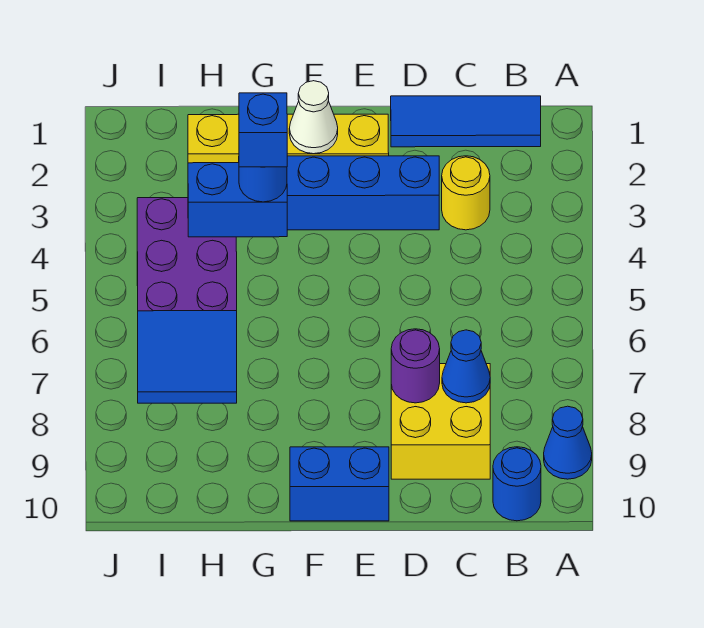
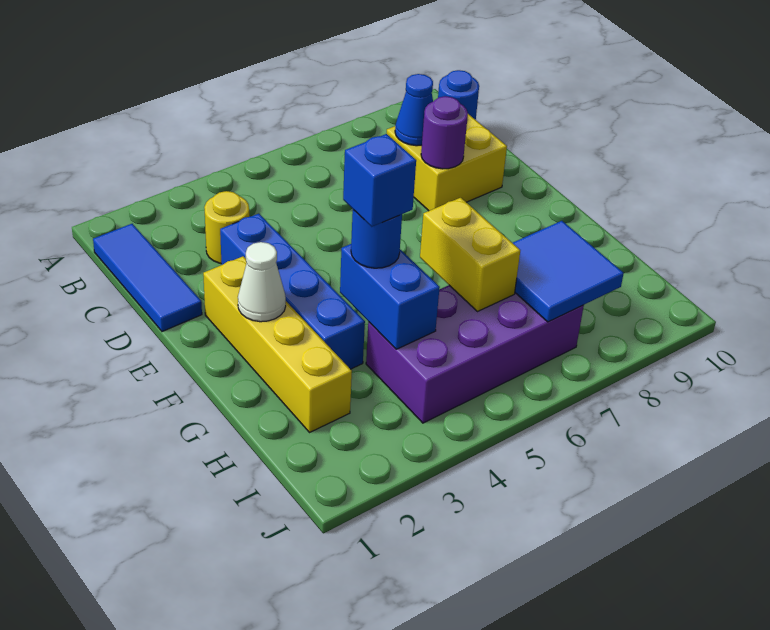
blue cone A9 level 1 -> none
blue brick E10:F10 level 1 -> none
none -> yellow brick G6:H6 level 2

